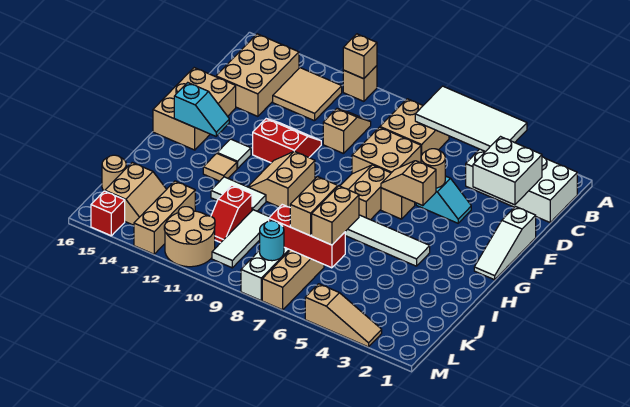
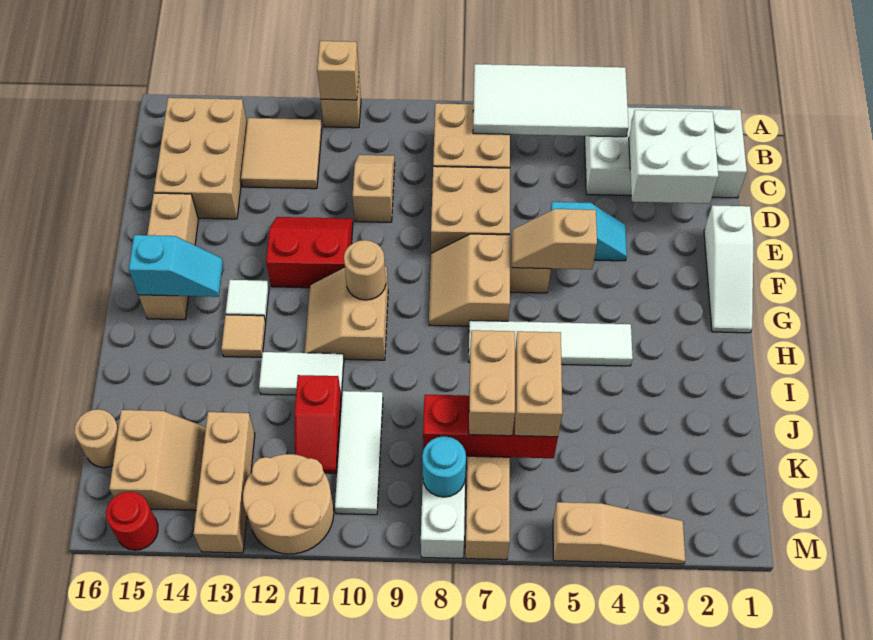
tan round brick E5 level 2 -> tan round brick G10 level 2
tan brick E15:G16 level 1 -> tan brick E15:G15 level 1
red brick M15 level 1 -> red round brick M15 level 1

